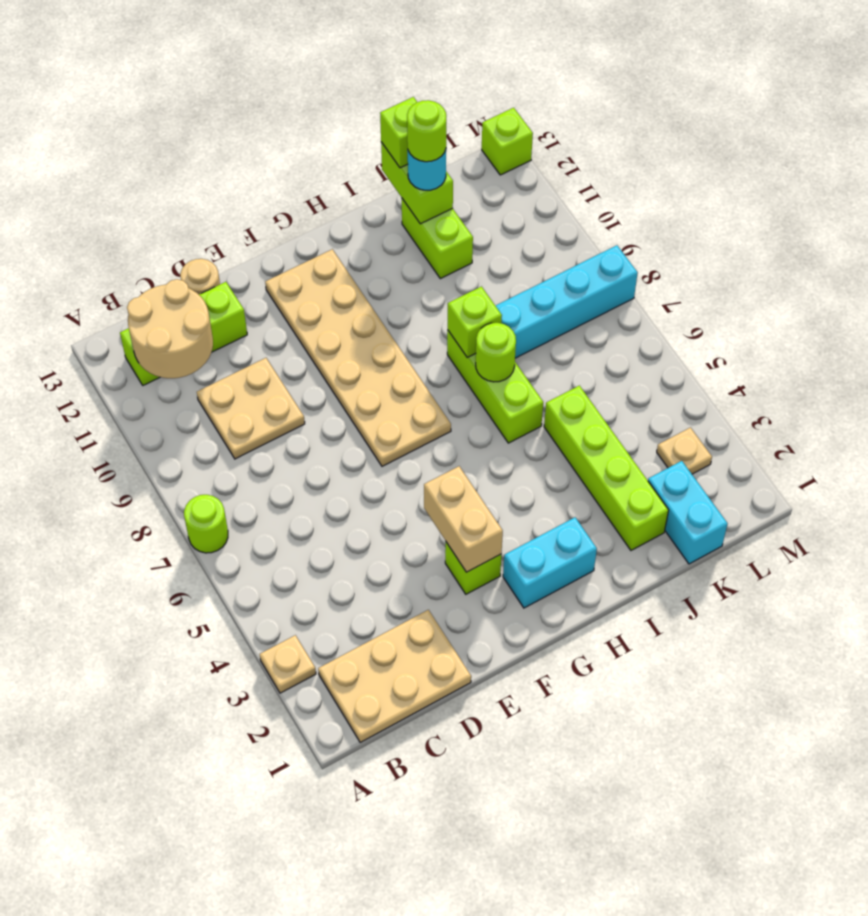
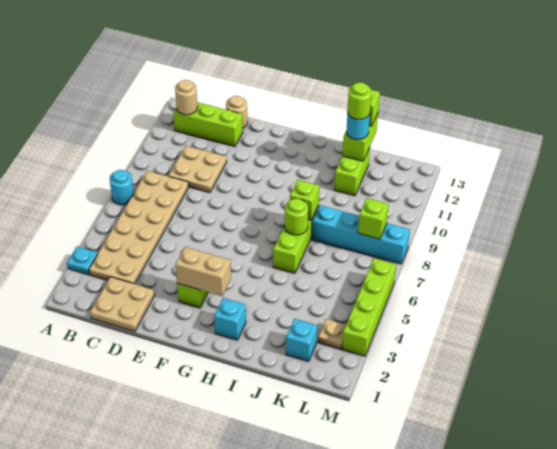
tan plate A3 level 1 -> cyan plate A3 level 1
lime round brick A7 level 1 -> cyan round brick A7 level 1
tan plate B1:D2 level 1 -> tan plate C1:D2 level 1
tan round brick B11:C12 level 2 -> tan round brick B12 level 2
tan brick F3:F4 level 2 -> tan brick F3:G3 level 2
tan plate F7:G12 level 1 -> tan plate B3:C8 level 1
cyan brick G2:H2 level 1 -> cyan brick H2 level 1
lime brick J2:J5 level 1 -> lime brick M3:M6 level 1
cyan brick K1:K2 level 1 -> cyan brick K2 level 1
lime brick M13 level 1 -> lime brick L8 level 2

